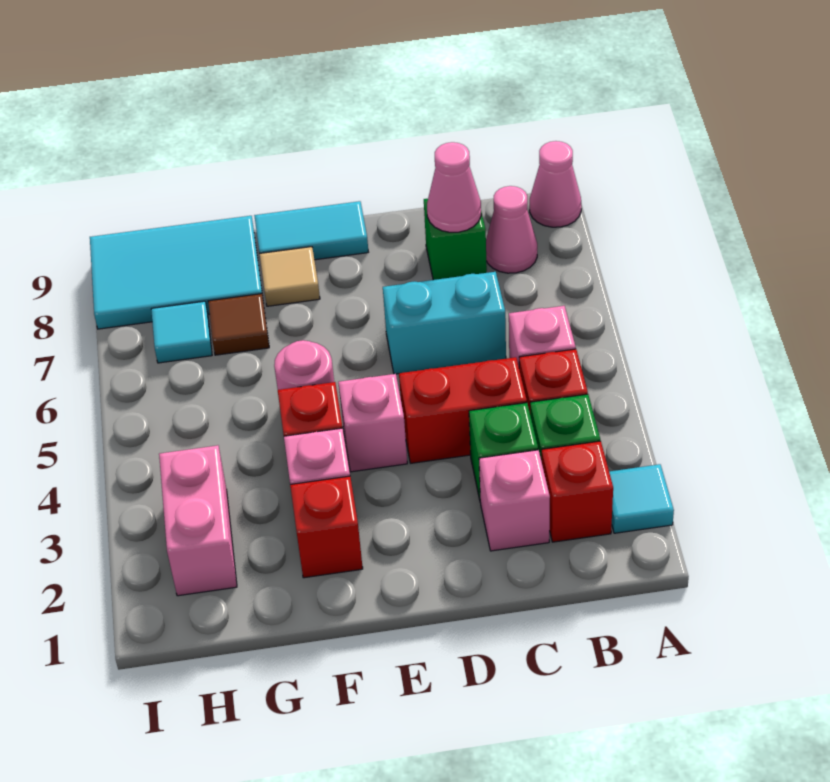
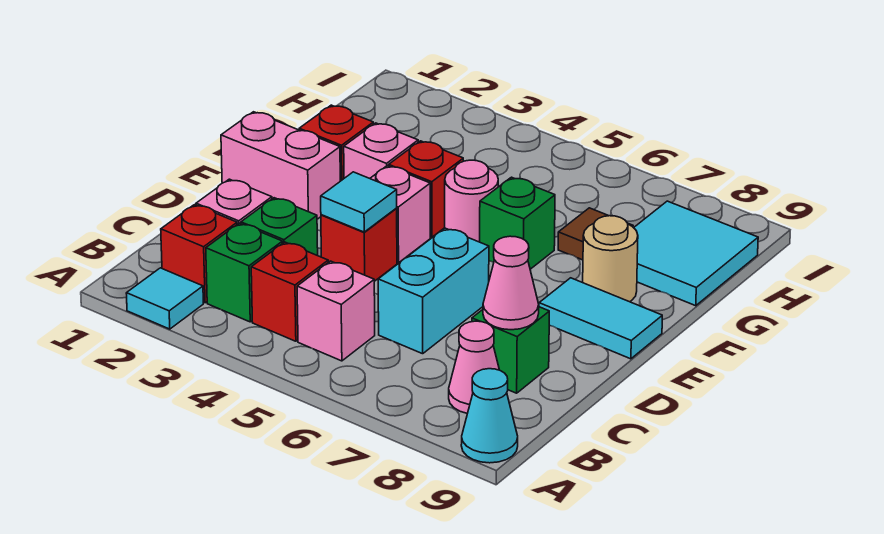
pink cone A9 level 1 -> cyan cone A9 level 1
red brick C4:D4 level 1 -> red brick D4 level 1
cyan tile E9:F9 level 1 -> cyan tile E8:E9 level 1
none -> green brick F6 level 1
tan tile F8 level 1 -> tan round brick F8 level 1
cyan tile G8:I9 level 1 -> cyan tile G8:H9 level 1
pink brick H2:H3 level 1 -> pink brick E1:E2 level 1
cyan tile H7 level 1 -> cyan tile D4 level 2

